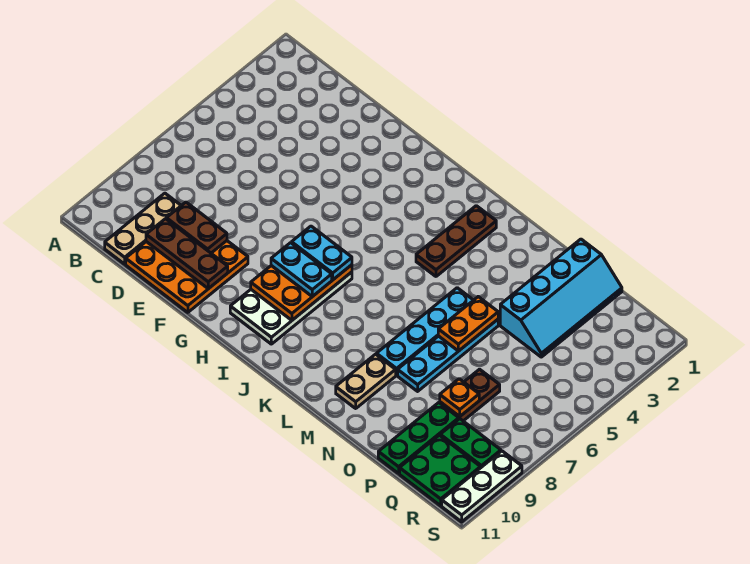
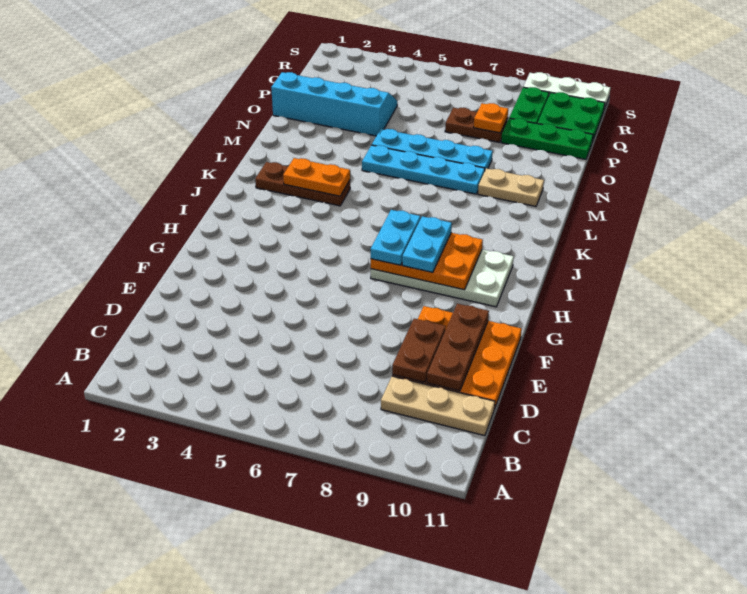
orange plate N5:N6 level 2 -> orange plate K3:K4 level 2

